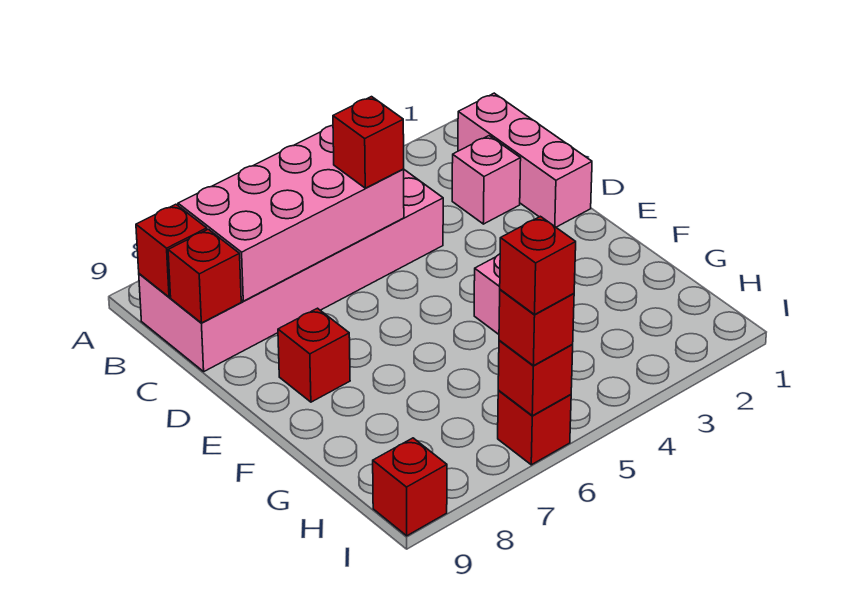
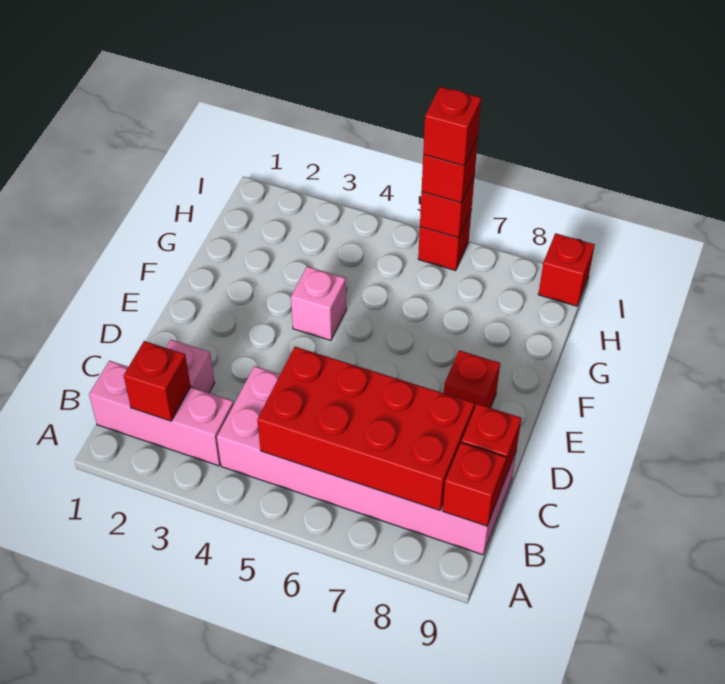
pink brick B1:D1 level 1 -> pink brick B1:B3 level 1
pink brick B5:C8 level 2 -> red brick B5:C8 level 2
red brick C5 level 3 -> red brick B2 level 2

